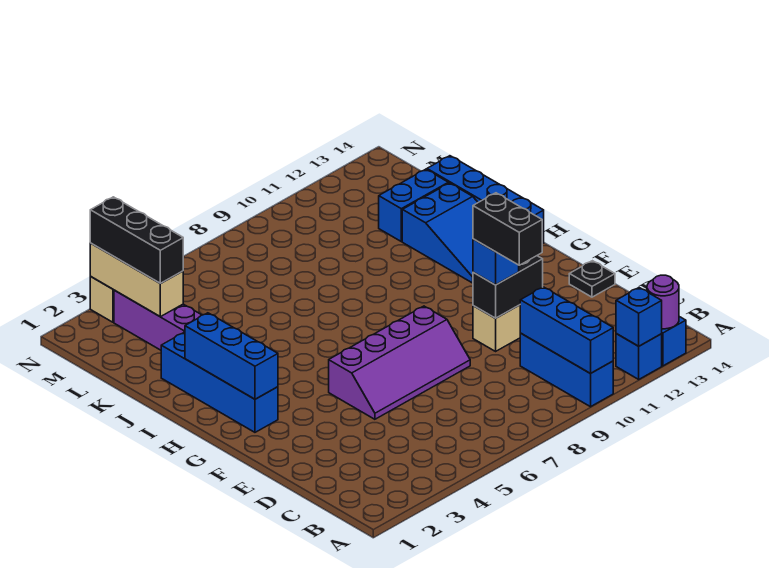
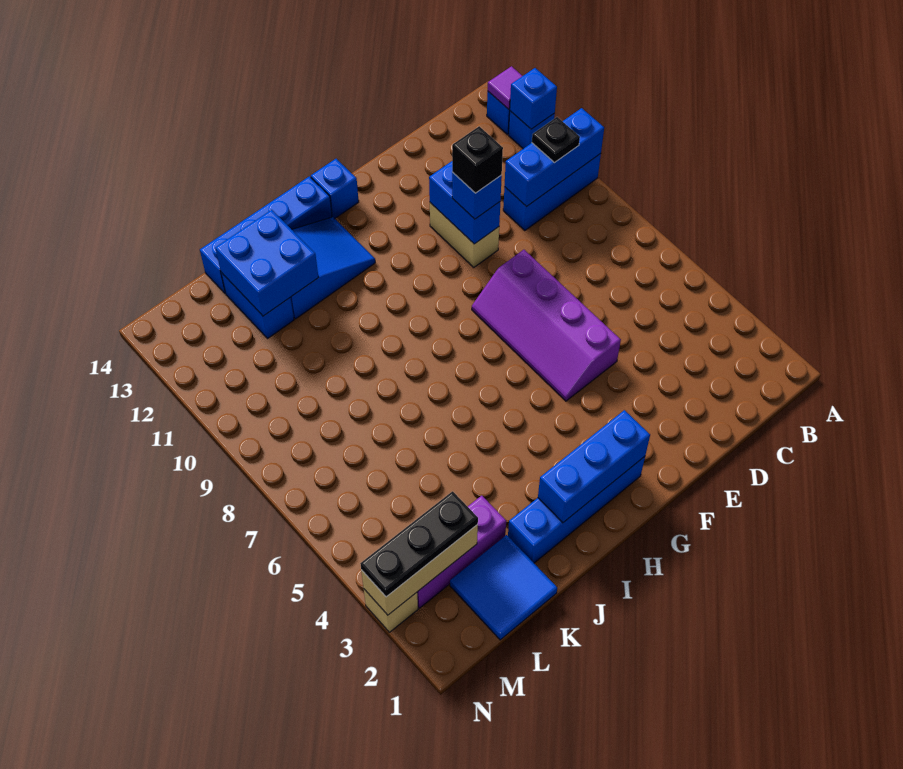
purple round brick A13 level 2 -> purple tile A13 level 2
black brick D10:E10 level 4 -> black brick E10 level 4
purple slope E5:F8 level 1 top F -> purple slope E5:F8 level 1 top E
black brick E10:E11 level 2 -> blue brick E10:E11 level 2
black plate E14 level 1 -> black plate B10 level 3
none -> blue brick G14 level 1
none -> blue brick J12:K13 level 2
none -> blue tile K1:L2 level 1
black brick L3:N3 level 3 -> black plate L3:N3 level 3

